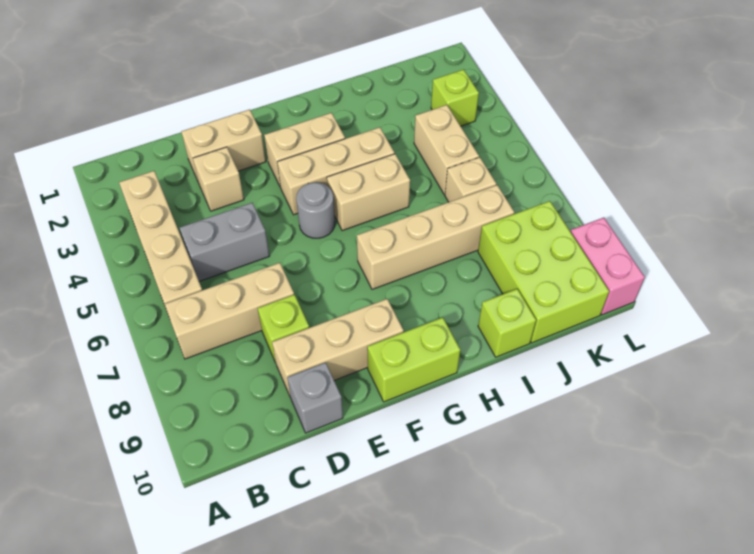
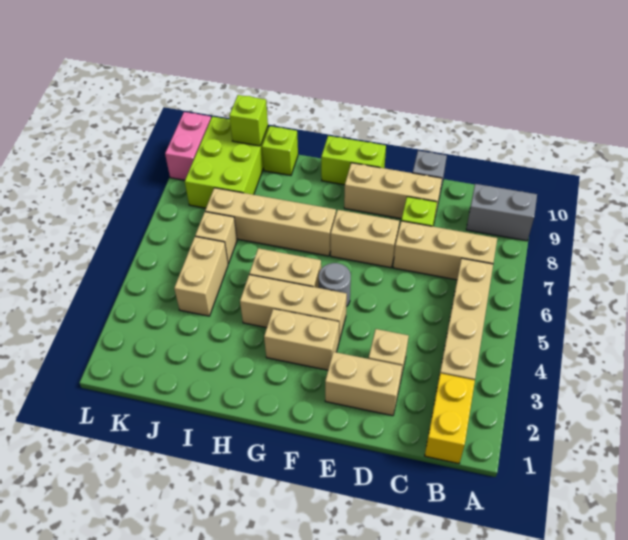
none -> yellow brick B1:B2 level 1
grey brick C5:D5 level 1 -> grey brick A9:B9 level 1
none -> tan brick E7:F7 level 1
lime brick K3 level 1 -> lime brick J10 level 2

